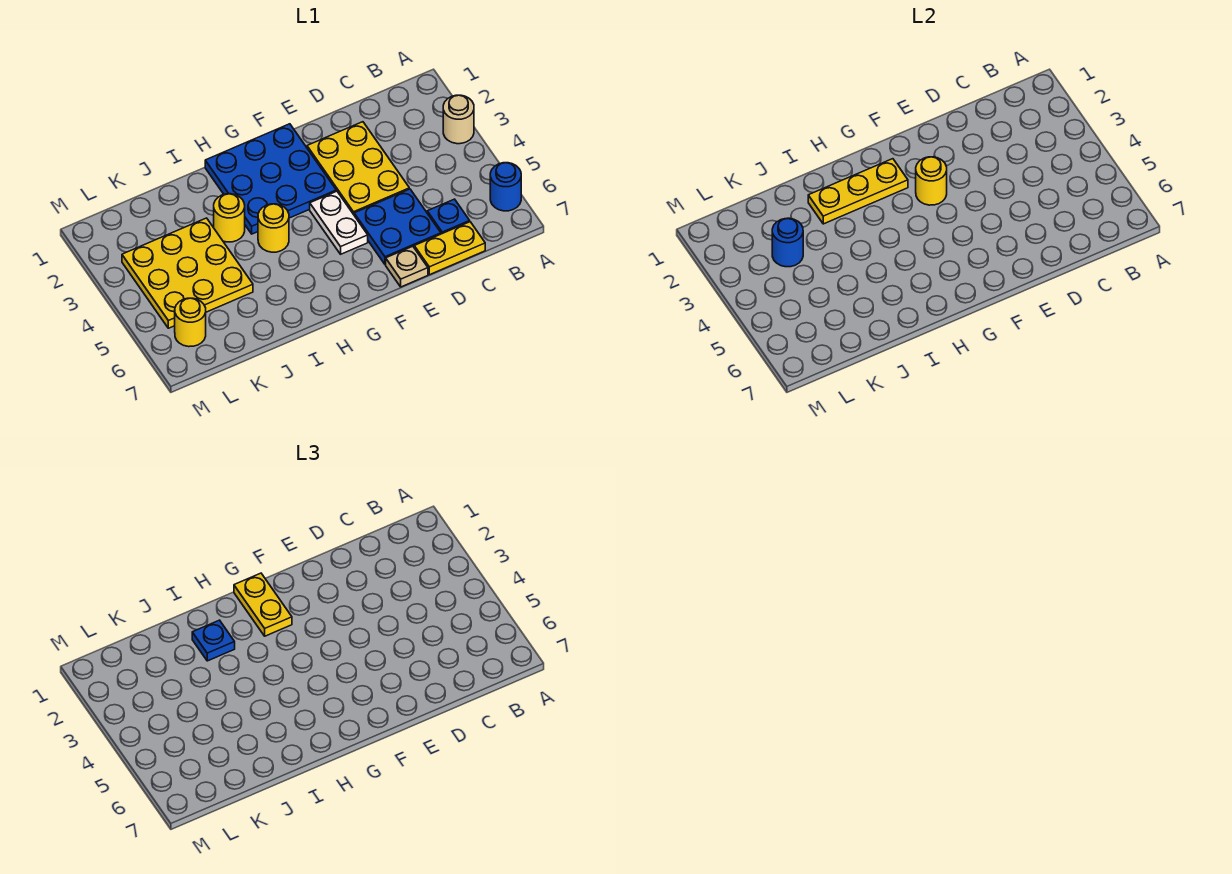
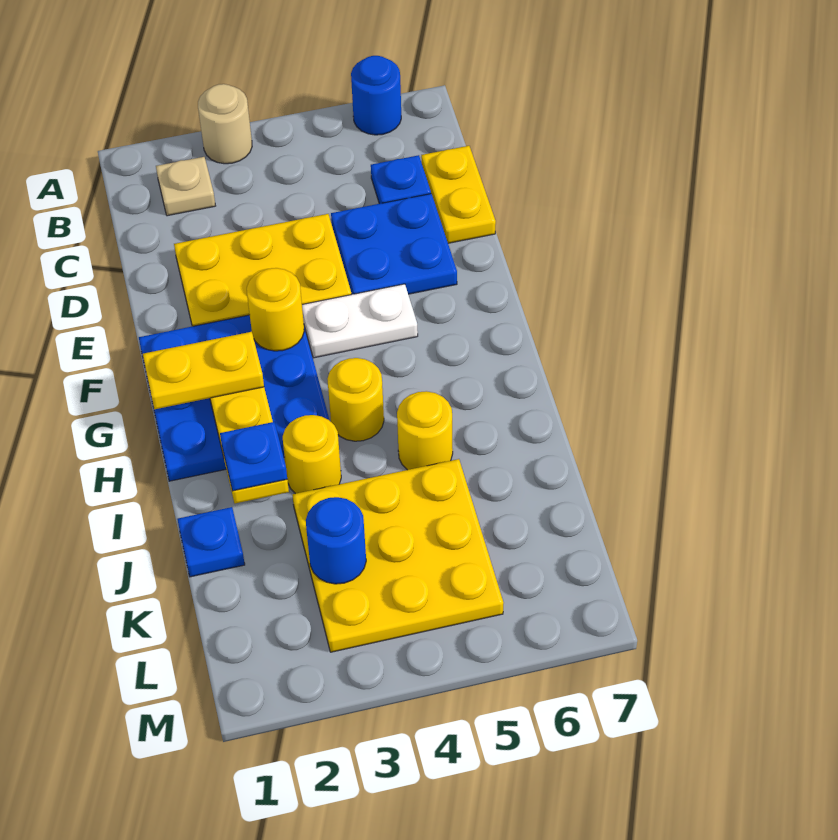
tan plate E7 level 1 -> tan plate B2 level 1
none -> blue plate J1 level 1
yellow round brick L6 level 1 -> yellow round brick I5 level 1

